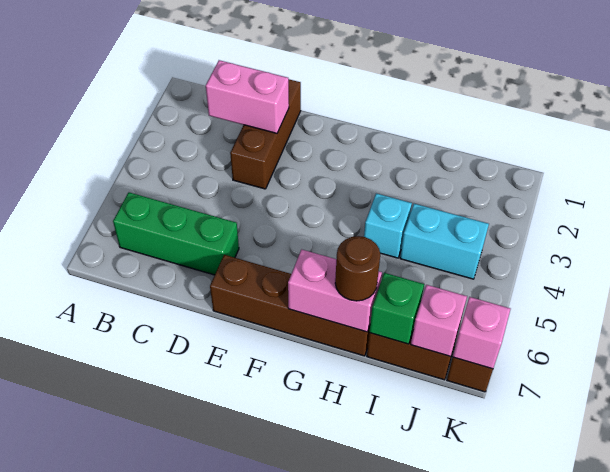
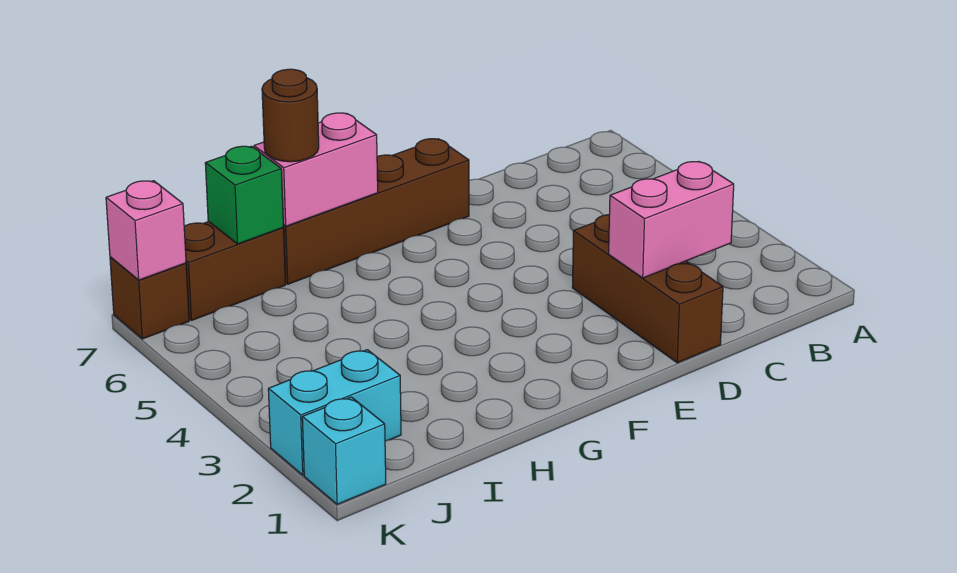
green brick B6:D6 level 1 -> none
cyan brick H4 level 1 -> cyan brick K1 level 1
cyan brick I4:J4 level 1 -> cyan brick J2:K2 level 1
pink brick J7 level 2 -> none

